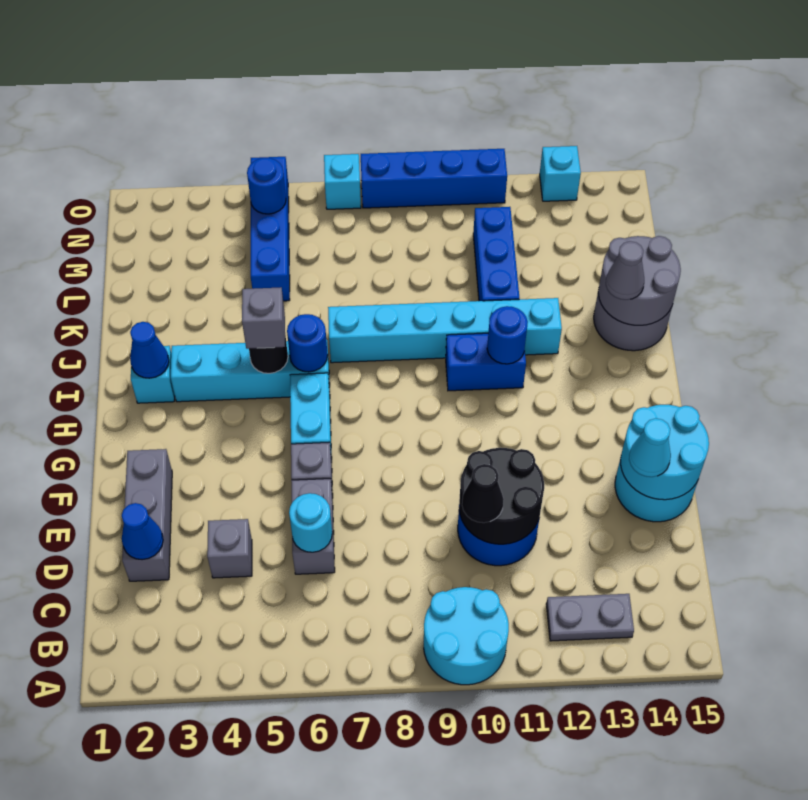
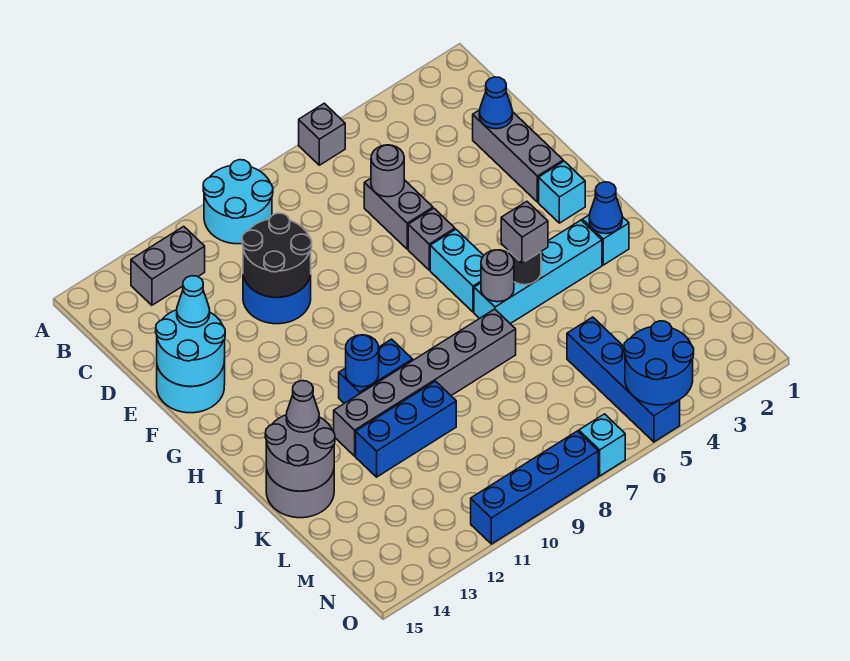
grey plate B12:B13 level 1 -> grey brick B12:B13 level 1
grey brick D4 level 1 -> grey brick A6 level 1
cyan round brick D6 level 2 -> grey round brick D6 level 2
black cone D10 level 3 -> none
blue round brick I6 level 2 -> grey round brick I6 level 2
cyan brick J7:J12 level 1 -> grey brick J7:J12 level 1
blue brick K11:M11 level 1 -> blue brick K10:K12 level 1
blue round brick N5 level 2 -> blue round brick N4:O5 level 2
cyan brick O13 level 1 -> cyan brick G2 level 1

